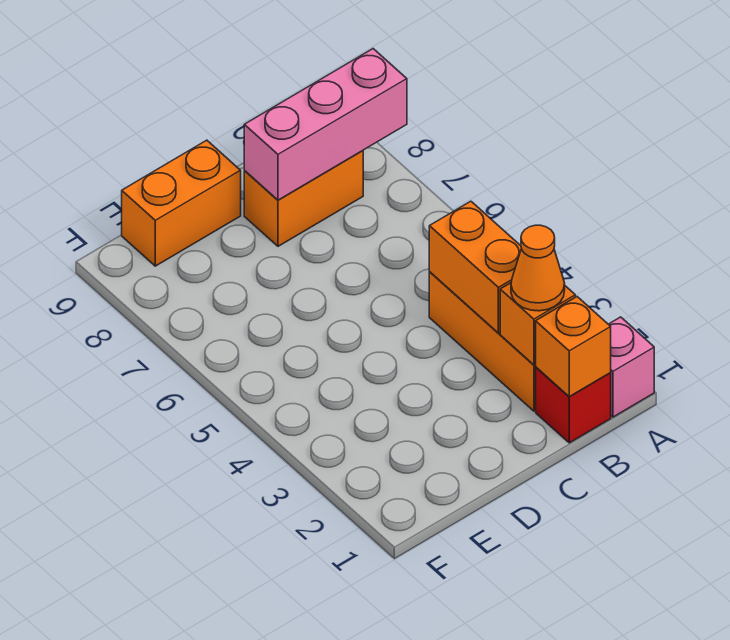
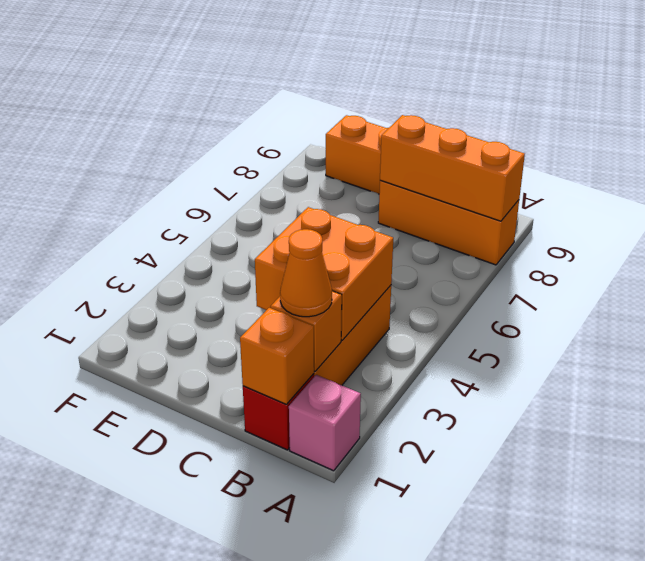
pink brick A8:C8 level 2 -> orange brick A8:C8 level 2
orange brick B3:B4 level 2 -> orange brick B3:C4 level 2
orange brick B8:C8 level 1 -> orange brick A8:C8 level 1

